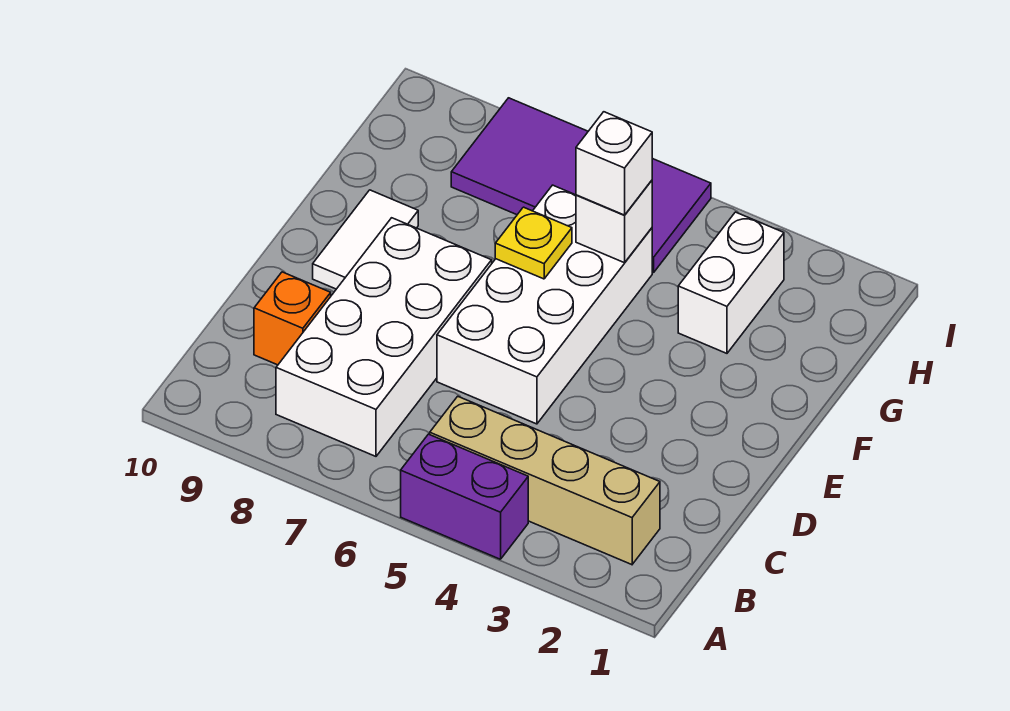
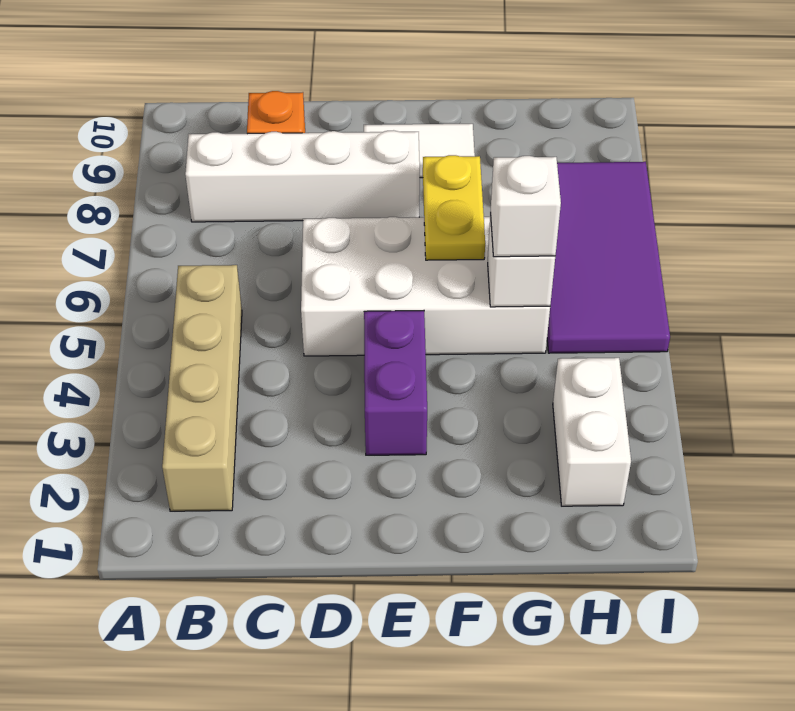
purple brick A4:A5 level 1 -> purple brick E3:E4 level 1
white brick B7:E8 level 1 -> white brick B8:E8 level 1
yellow plate F6 level 2 -> yellow plate F6:F7 level 2
white brick G3:H3 level 1 -> white brick H2:H3 level 1

